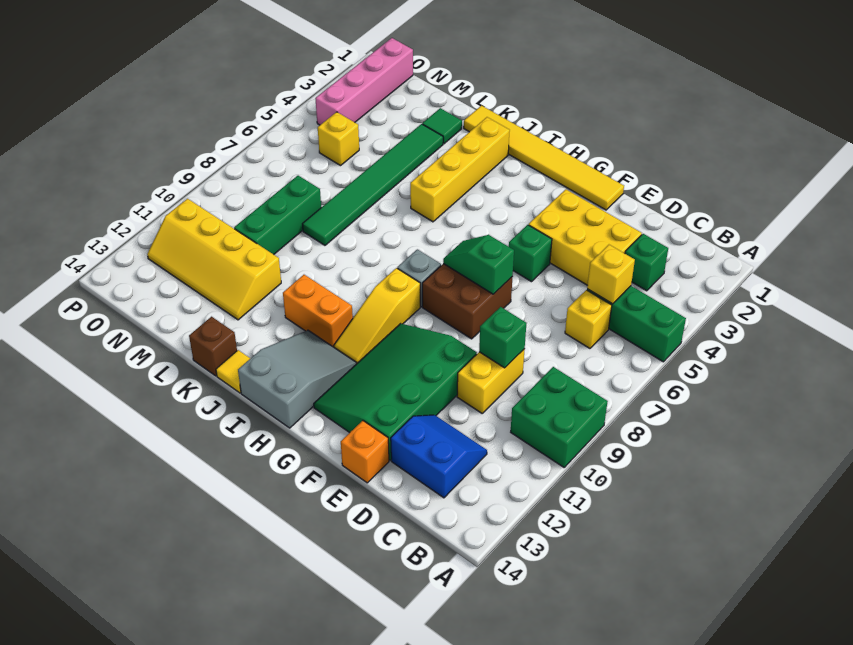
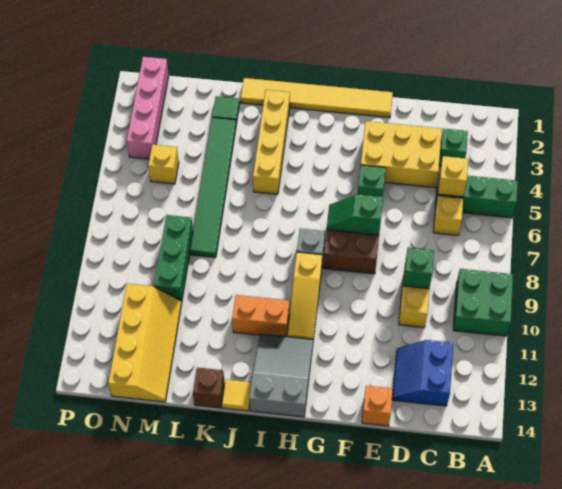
blue slope C12:D13 level 1 top 13 -> blue slope C12:D13 level 1 top C
green slope E10:G13 level 1 top E -> none
yellow slope L11:O12 level 1 top 11 -> yellow slope M11:N14 level 1 top N

